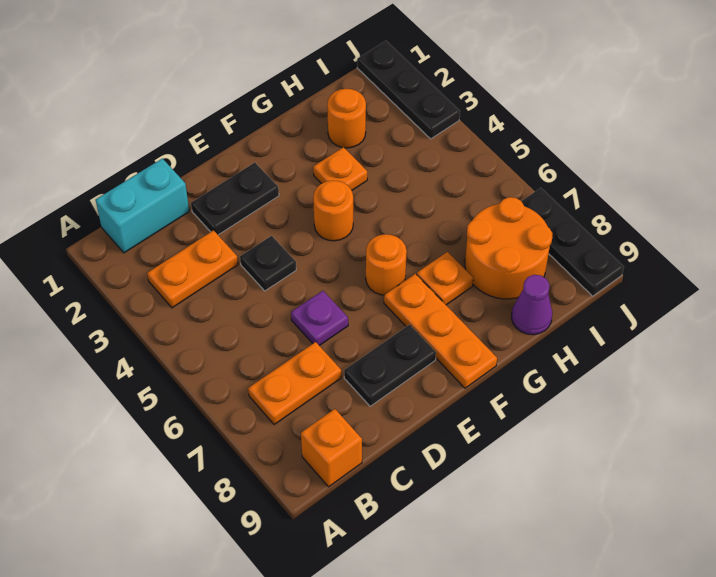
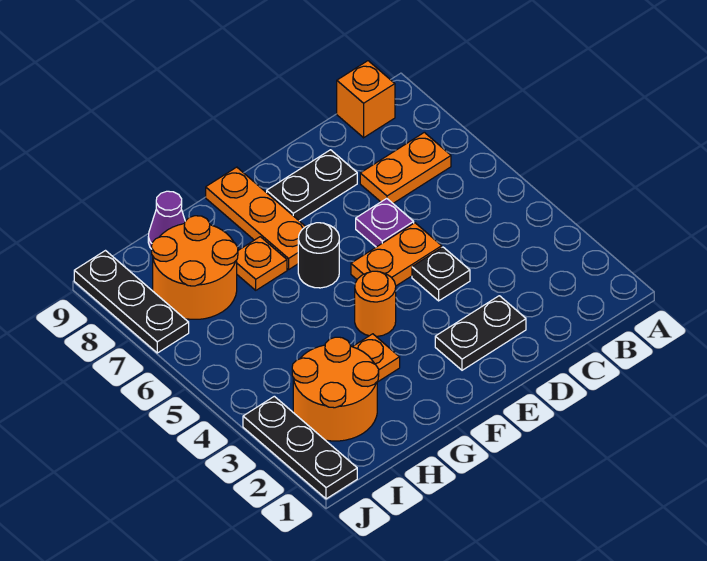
cyan brick B1:C1 level 1 -> none
orange plate B3:C3 level 1 -> orange plate D5:E5 level 1
orange round brick F6 level 1 -> black round brick F6 level 1
orange round brick H2 level 1 -> orange round brick H2:I3 level 1

